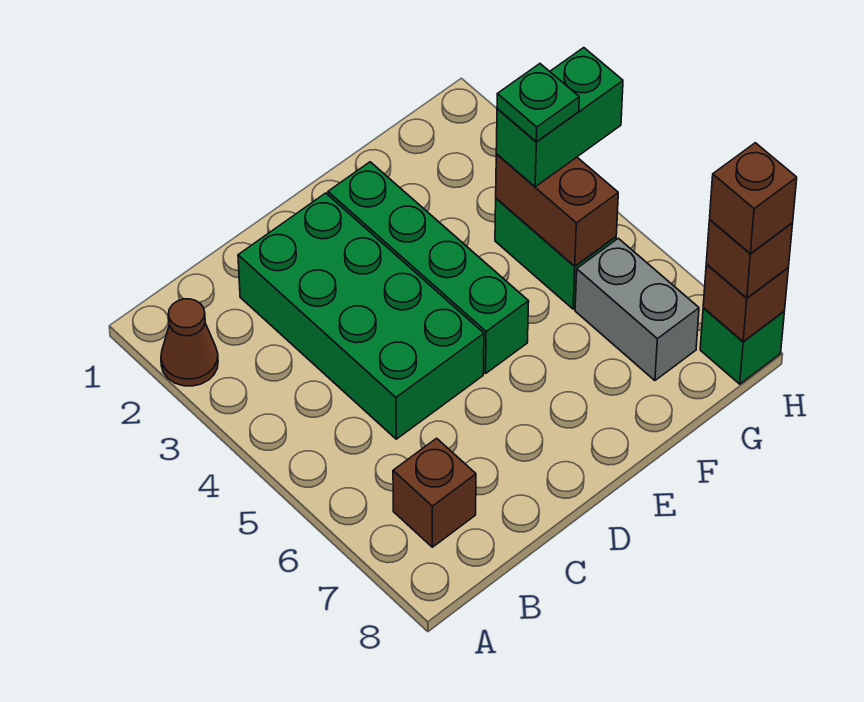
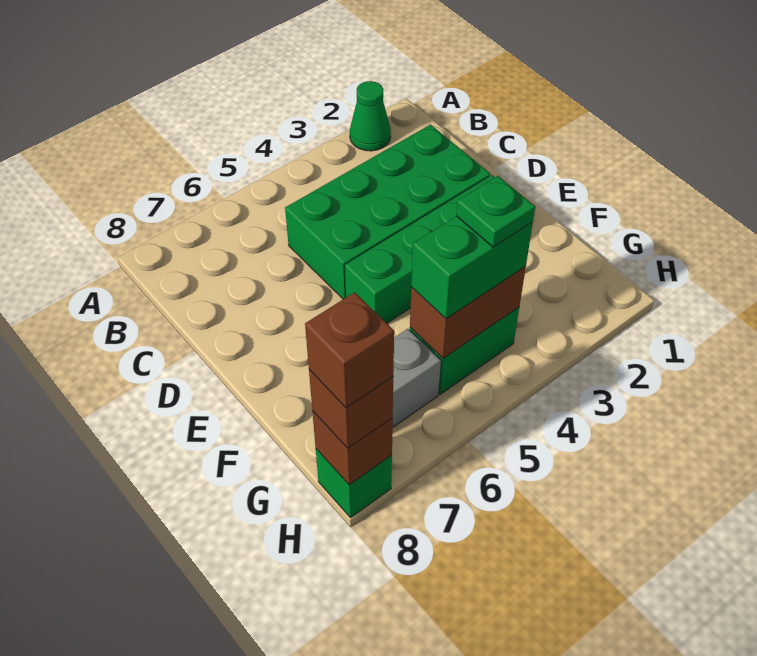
brown cone A2 level 1 -> green cone A2 level 1
brown brick B7 level 1 -> none
green brick G4:H4 level 3 -> green brick G4:G5 level 3

